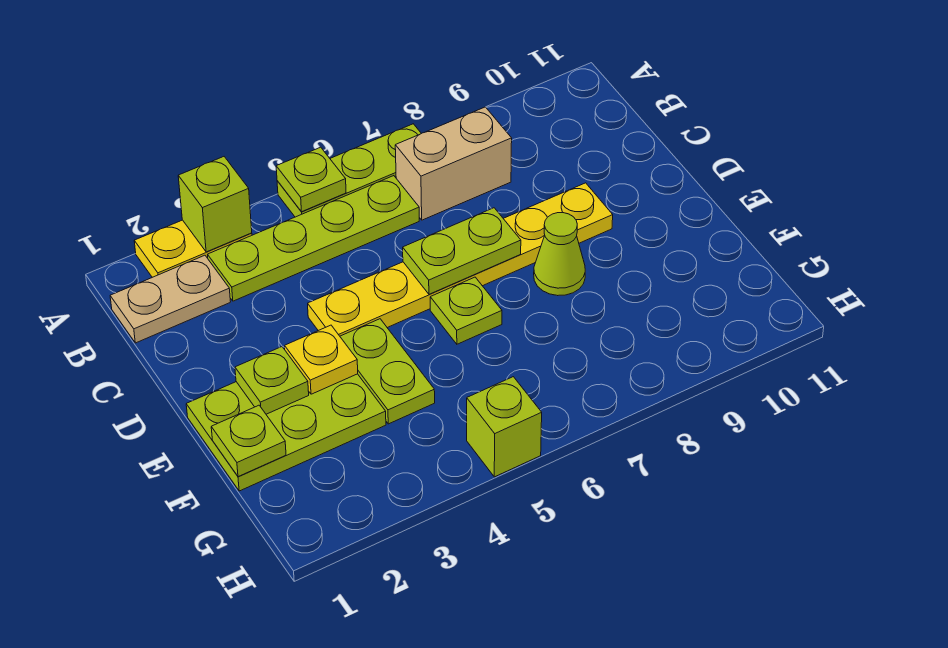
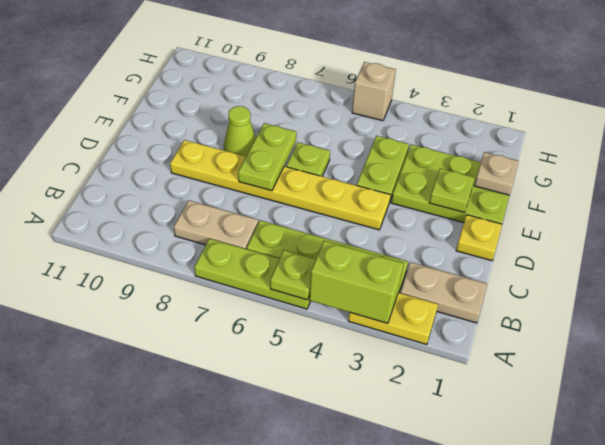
lime brick A3 level 2 -> lime brick A3:A4 level 2
tan brick B7:B8 level 1 -> tan plate B7:B8 level 1
lime plate D6:D7 level 2 -> lime plate D7:E7 level 2
yellow plate E3 level 2 -> yellow plate D1 level 1
lime plate F1 level 2 -> tan plate F1 level 2
lime brick H5 level 1 -> tan brick H5 level 1

